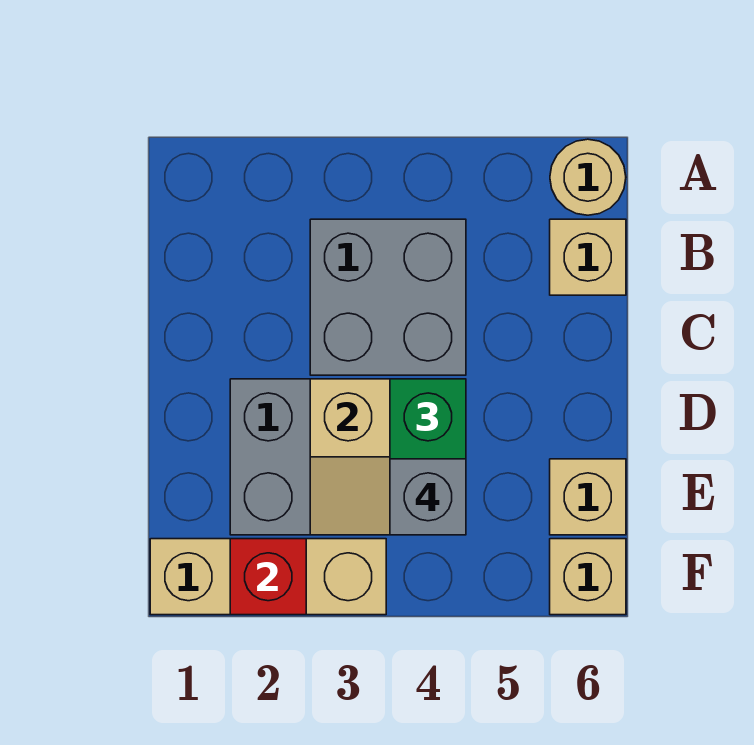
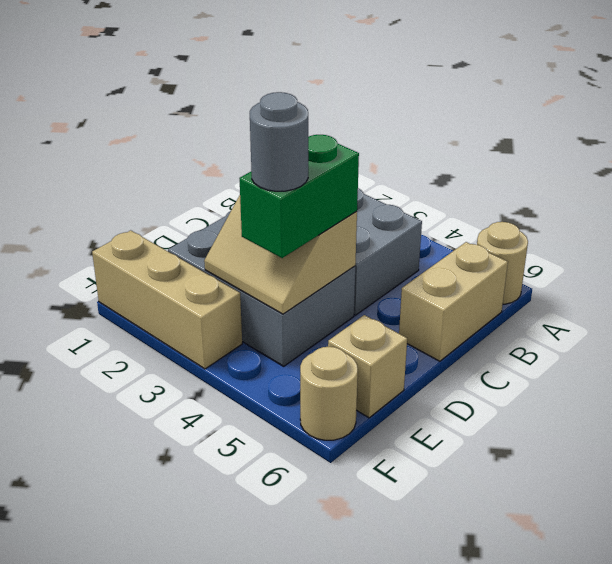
tan brick B6 level 1 -> tan brick B6:C6 level 1
grey brick E4 level 4 -> grey round brick E4 level 4
red brick F2 level 2 -> none
tan brick F6 level 1 -> tan round brick F6 level 1

